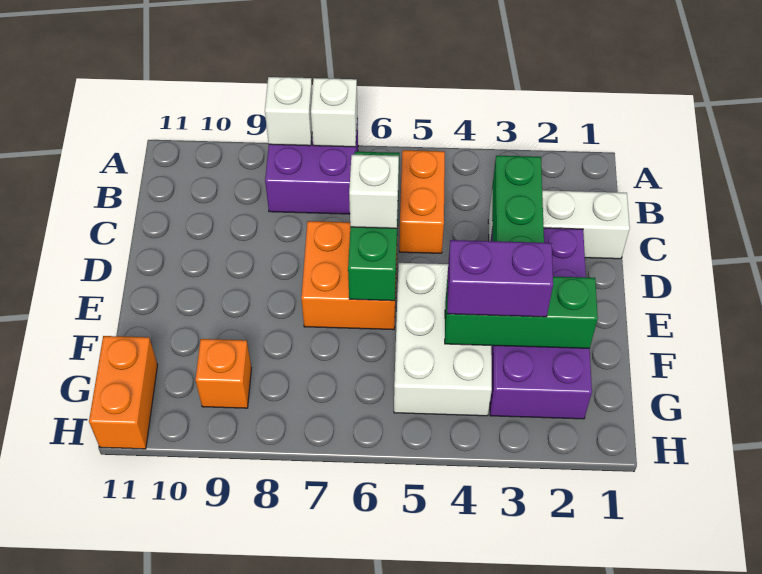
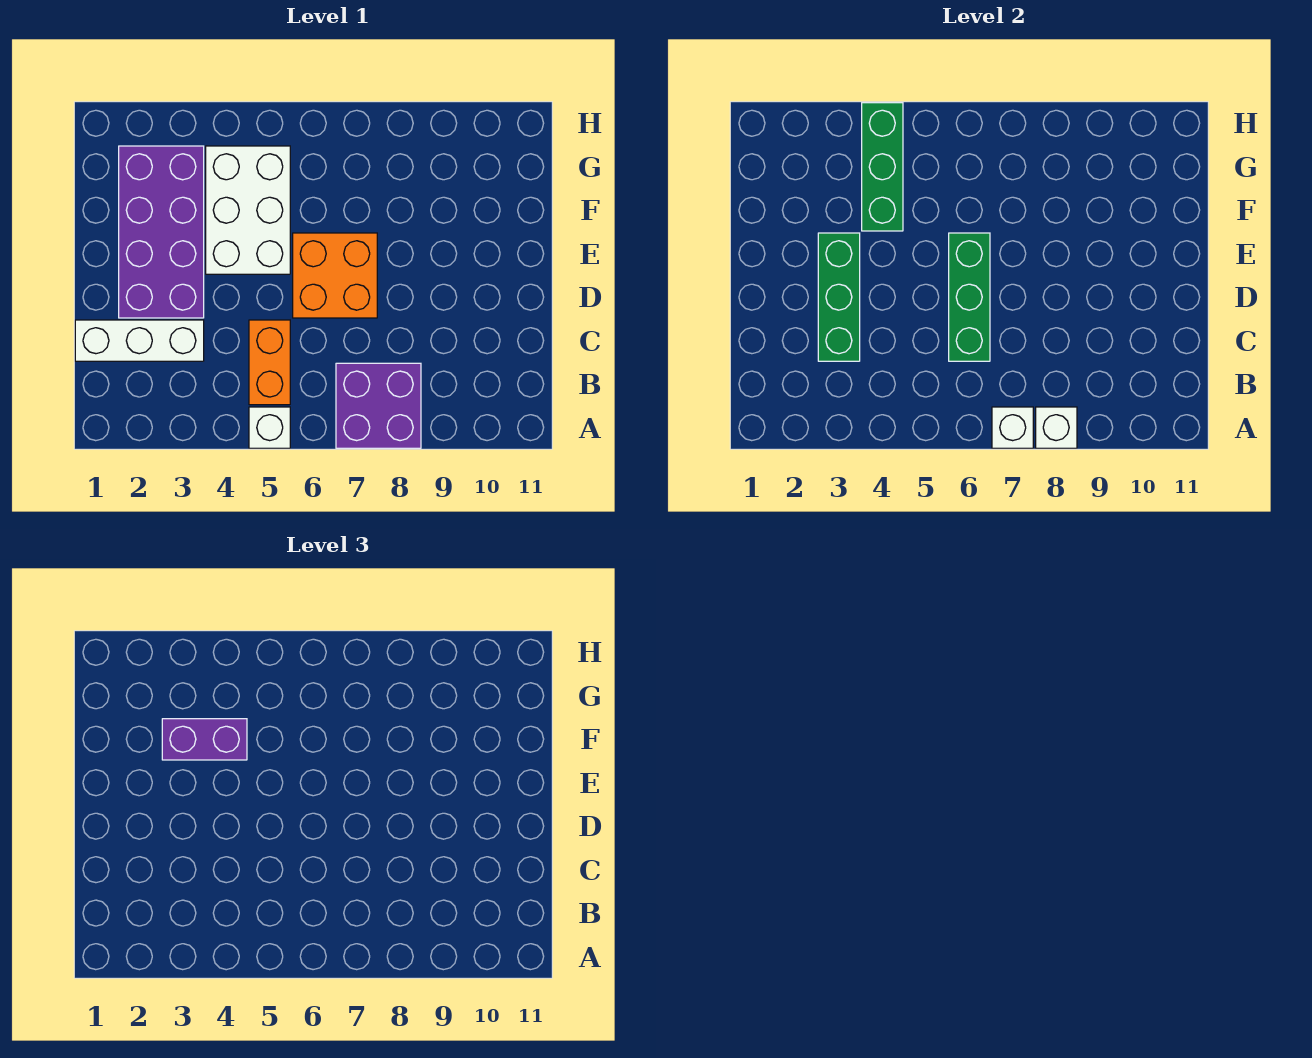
white brick D6 level 3 -> white brick A5 level 1
green brick F2:F4 level 2 -> green brick F4:H4 level 2
orange brick G9 level 1 -> none
orange brick G11:H11 level 1 -> none

